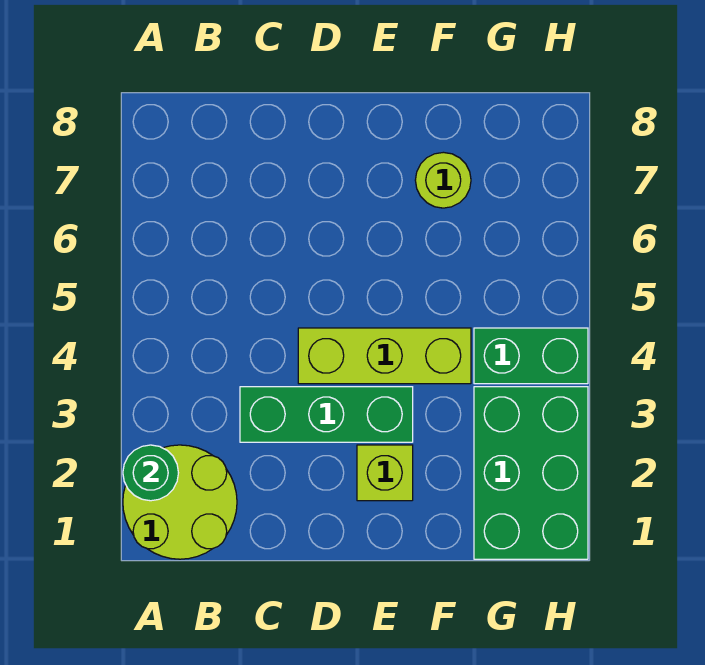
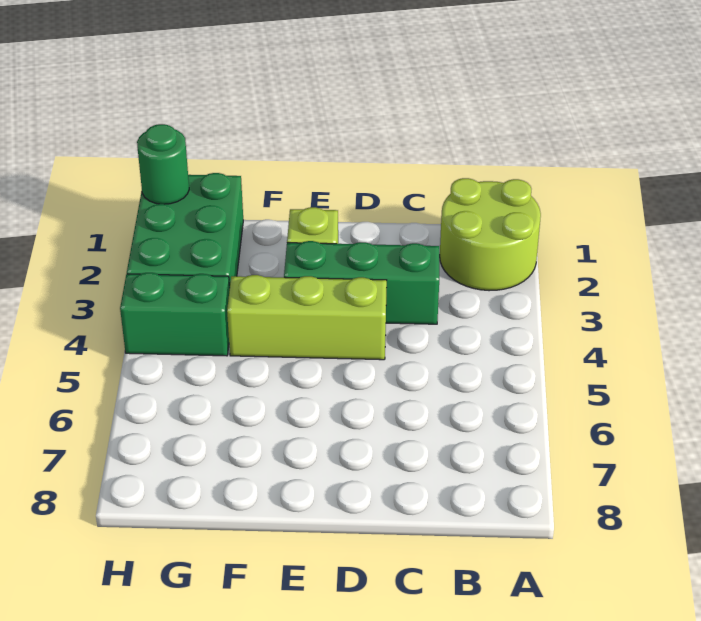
green round brick A2 level 2 -> green round brick H1 level 2
lime round brick F7 level 1 -> none

